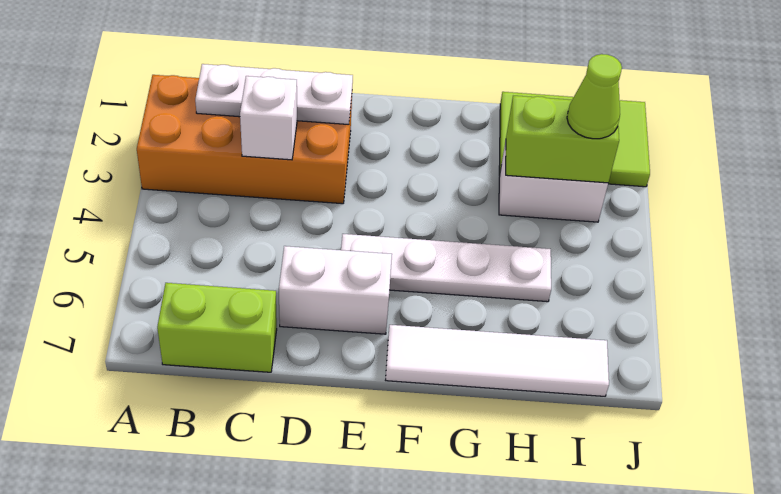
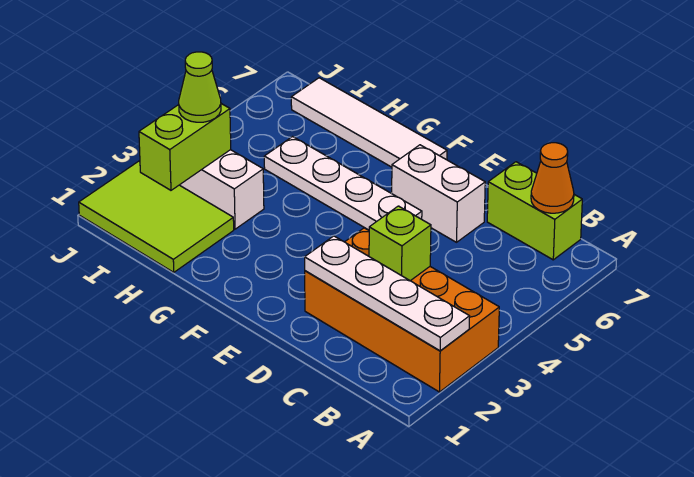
white plate B2:D2 level 2 -> white plate A2:D2 level 2
none -> orange cone B7 level 2
white brick C3 level 2 -> lime brick C3 level 2
lime brick H3:I3 level 2 -> lime brick I2:I3 level 2

